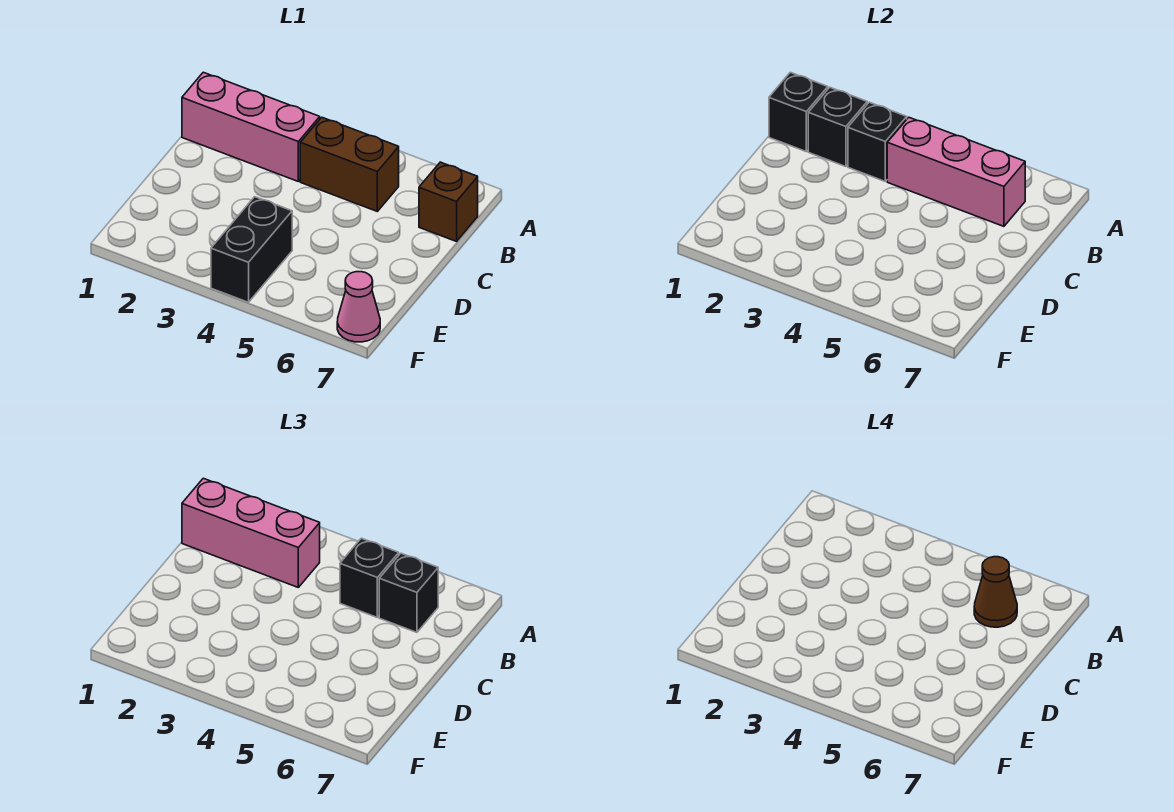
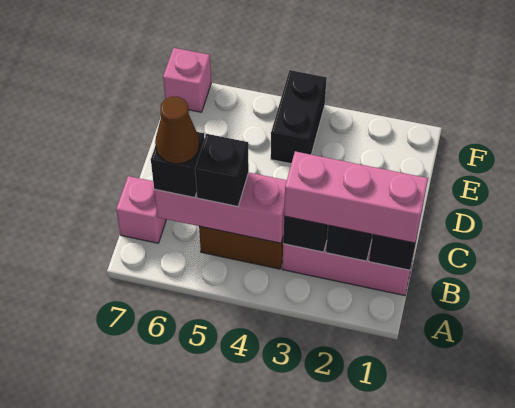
brown brick B7 level 1 -> pink brick B7 level 1
pink cone F7 level 1 -> pink brick F7 level 1

